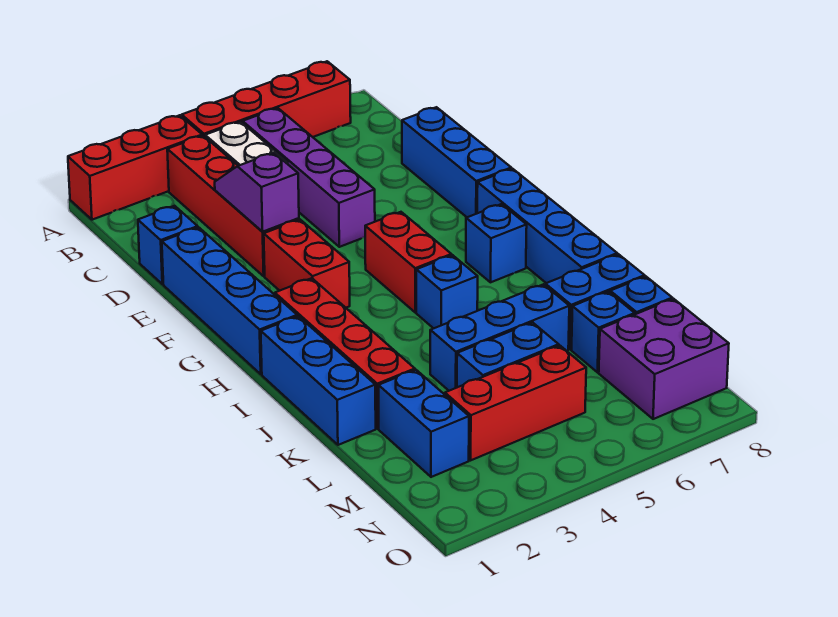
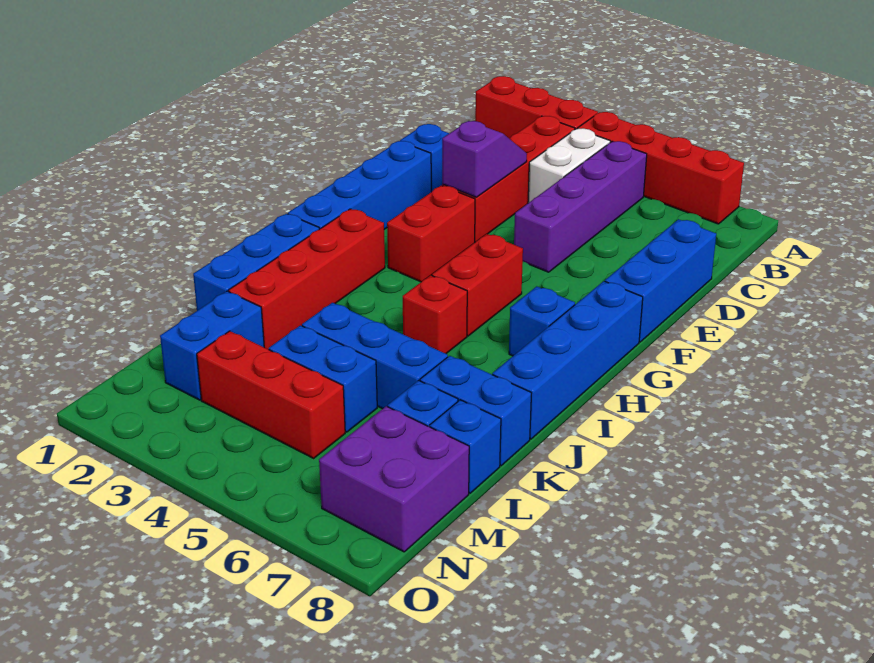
blue brick I5 level 1 -> red brick I5 level 1

